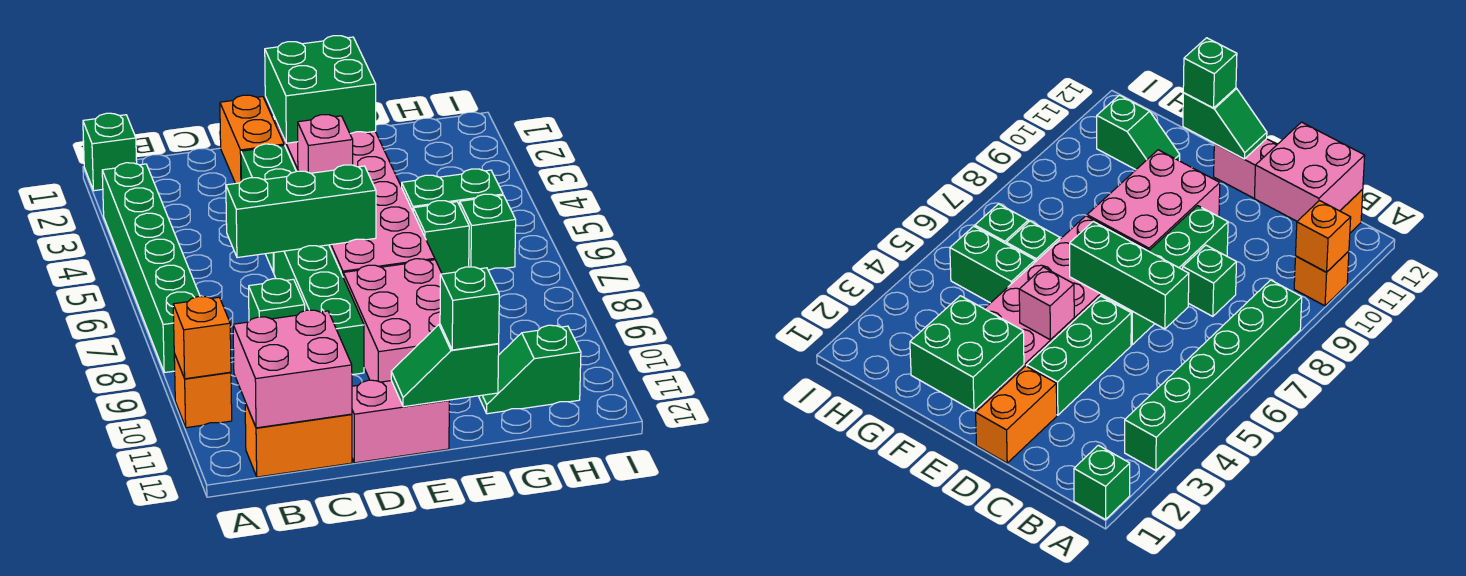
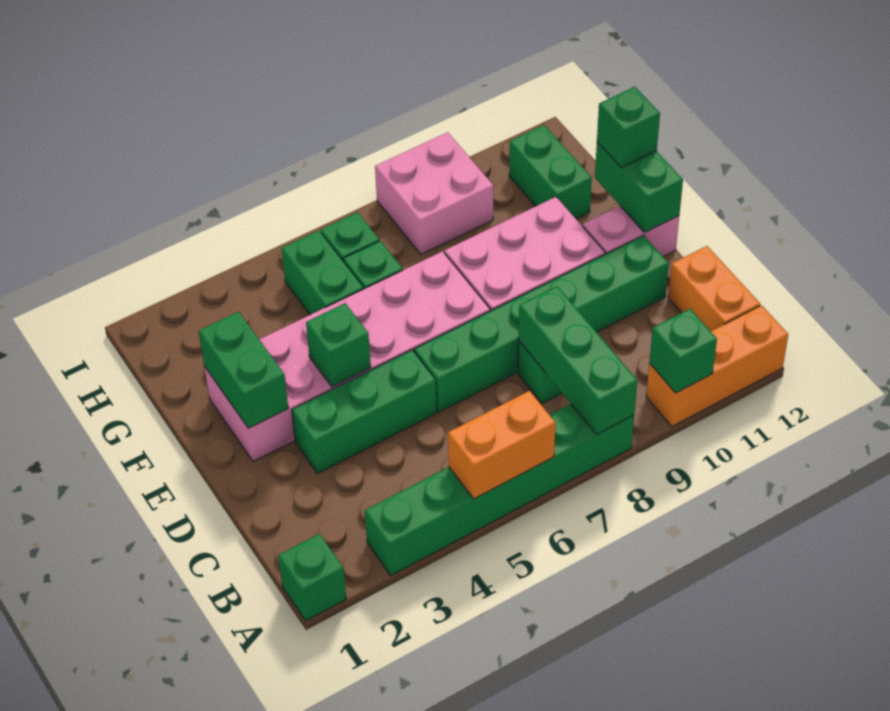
orange brick A10 level 1 -> orange brick A10:A12 level 1
orange brick A10 level 2 -> green brick A10 level 2
pink brick B11:C12 level 2 -> pink brick H8:I9 level 1
green brick C6:E6 level 2 -> green brick A8:C8 level 2
orange brick D1:D2 level 1 -> orange brick A5:A6 level 2
green brick D6:D9 level 1 -> green brick D6:D11 level 1
pink brick D12:E12 level 1 -> pink brick E11:E12 level 1
green brick E1:F2 level 2 -> green brick E2:F2 level 2
pink brick E4 level 2 -> green brick E4 level 2
green slope E12:F12 level 2 top F -> green brick E12:F12 level 2
green slope G11:H11 level 1 top H -> green brick G11:H11 level 1

